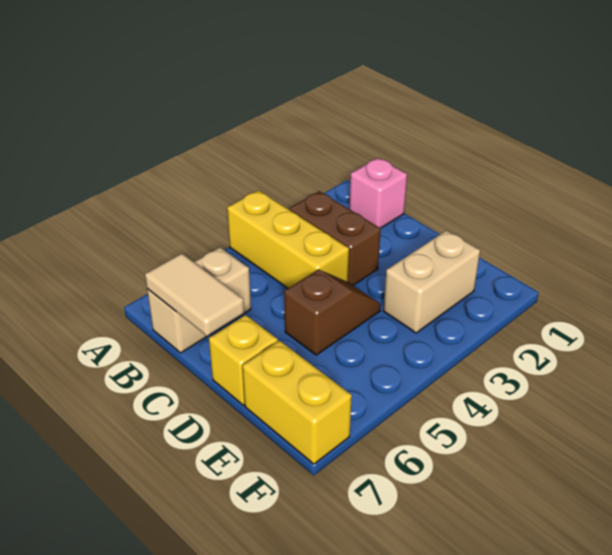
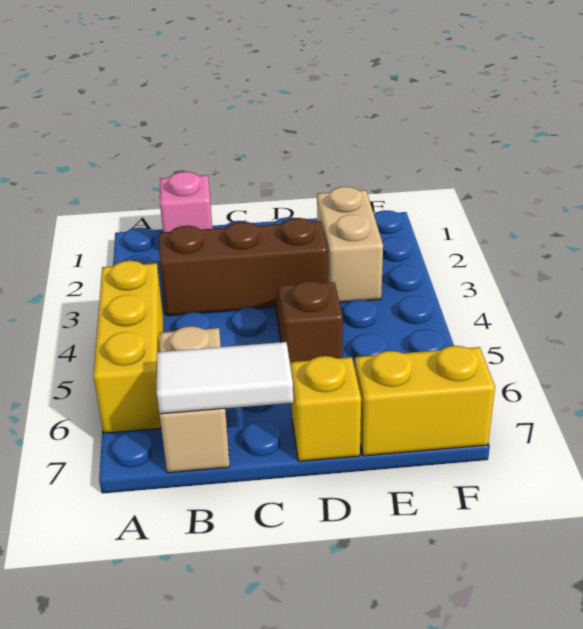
yellow brick A4:C4 level 1 -> yellow brick A4:A6 level 1
brown brick B3:C3 level 1 -> brown brick B3:D3 level 1
tan tile B7:C7 level 2 -> white tile B7:C7 level 2

